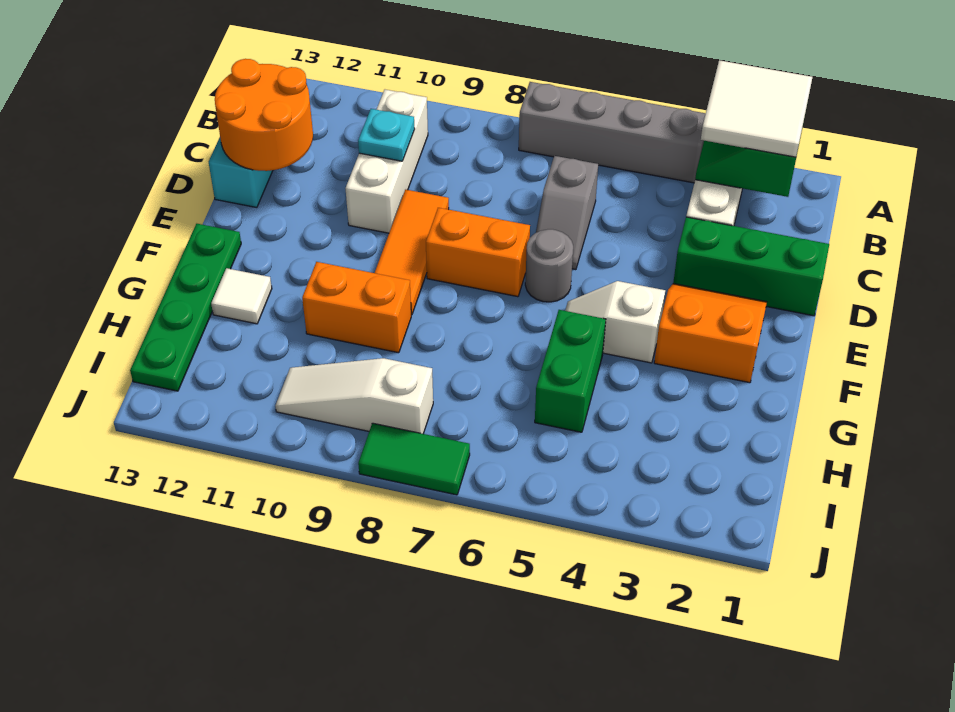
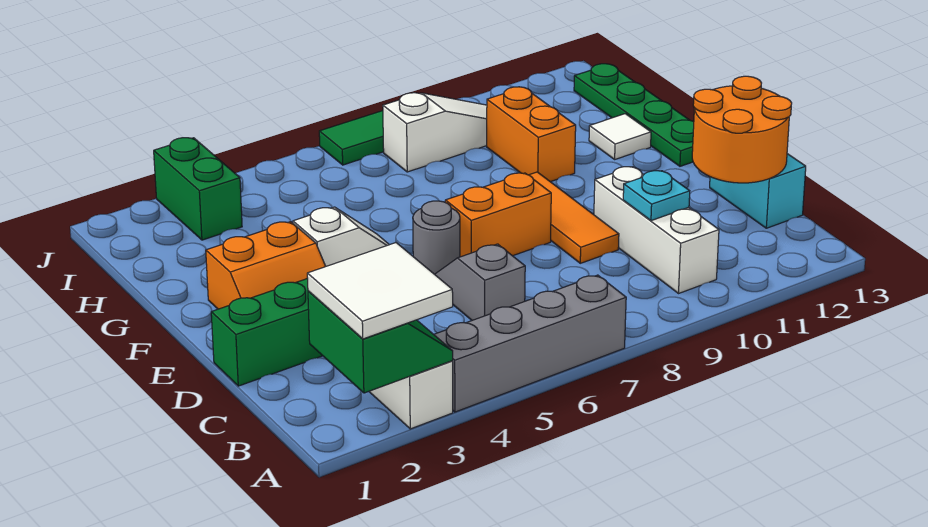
green brick G5:H5 level 1 -> green brick I3:J3 level 1
orange brick G9:G10 level 1 -> orange brick G10:H10 level 1

